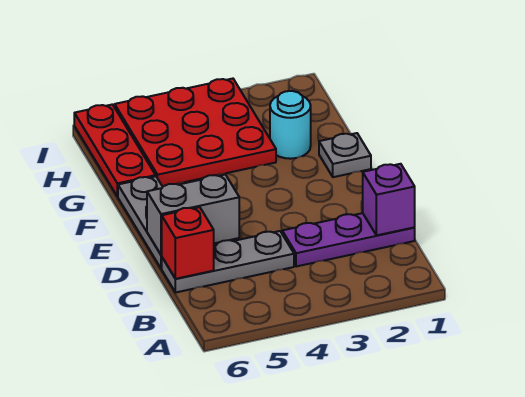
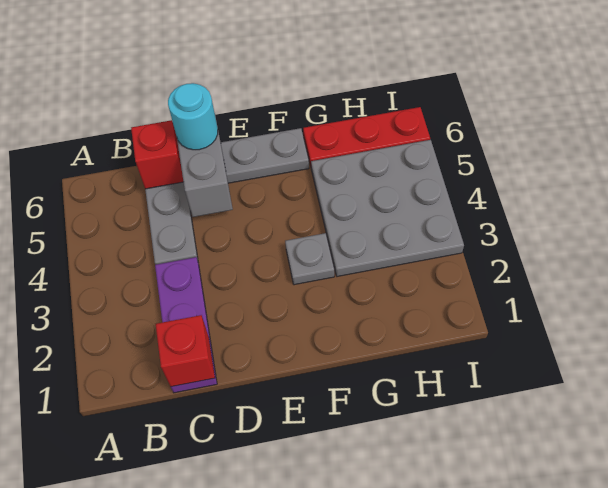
purple brick C1 level 2 -> red brick C1 level 2
grey plate F1 level 1 -> grey plate F3 level 1
cyan round brick G2 level 1 -> cyan round brick D6 level 3
red plate G3:I5 level 1 -> grey plate G3:I5 level 1

